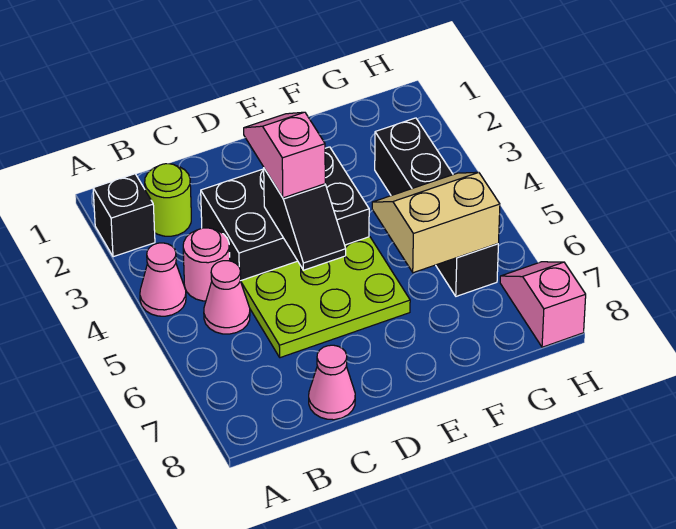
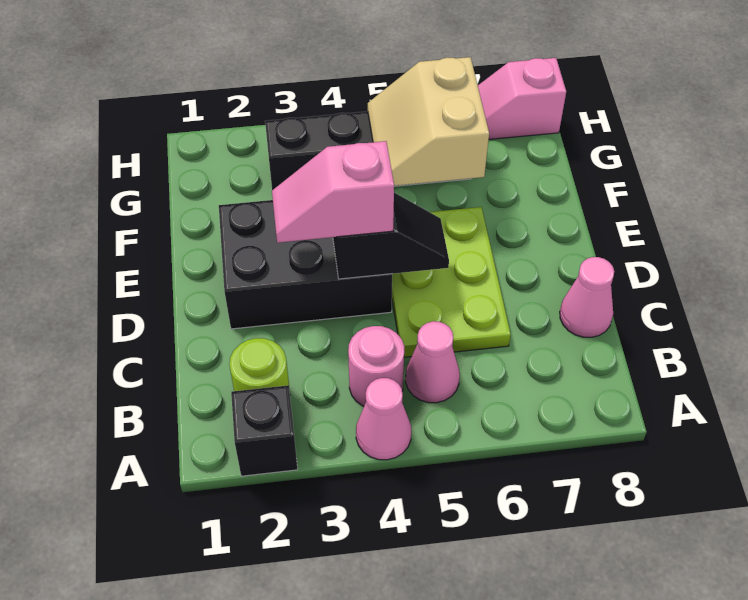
black brick C3:E4 level 1 -> black brick D2:E4 level 1

